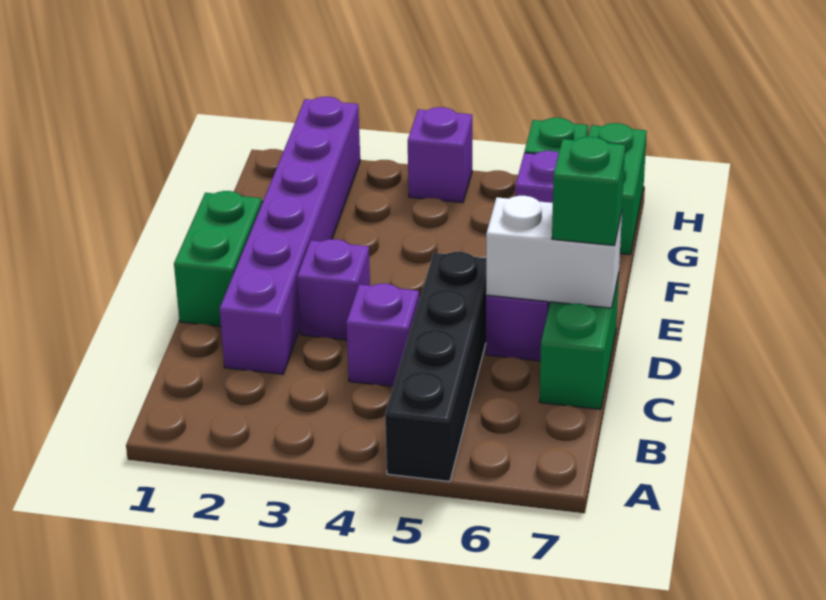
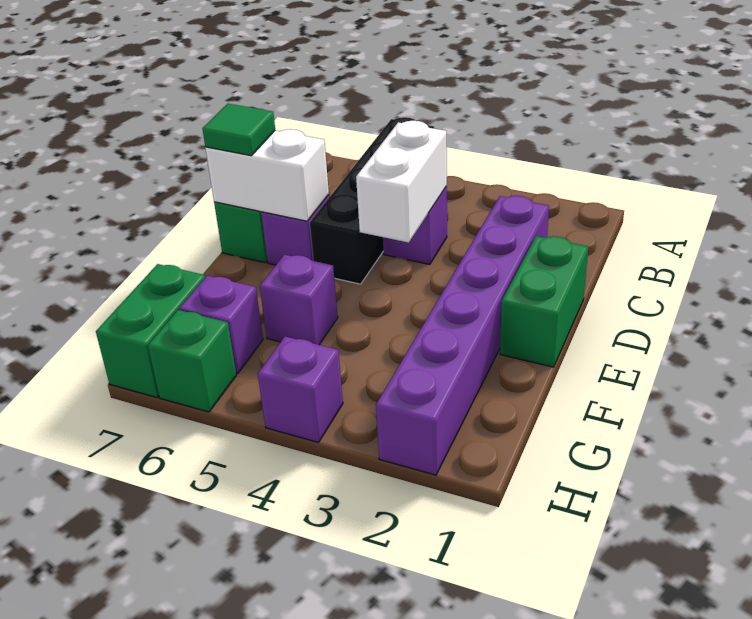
none -> white brick C4:D4 level 2
purple brick D3 level 1 -> purple brick F5 level 1
green brick D7 level 3 -> green tile D7 level 3

